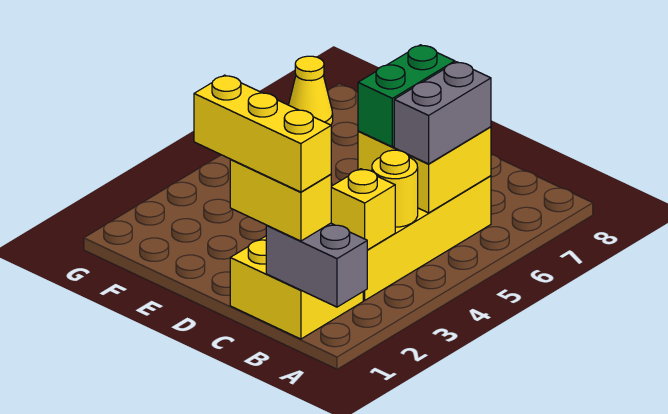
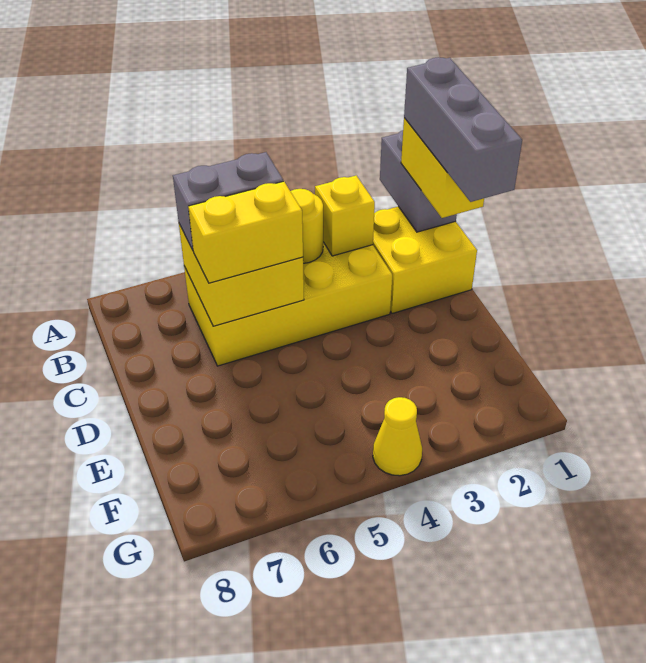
yellow brick B1:D1 level 4 -> grey brick B1:D1 level 4
green brick C5:C6 level 3 -> yellow brick C5:C6 level 3
yellow cone G7 level 1 -> yellow cone G4 level 1

